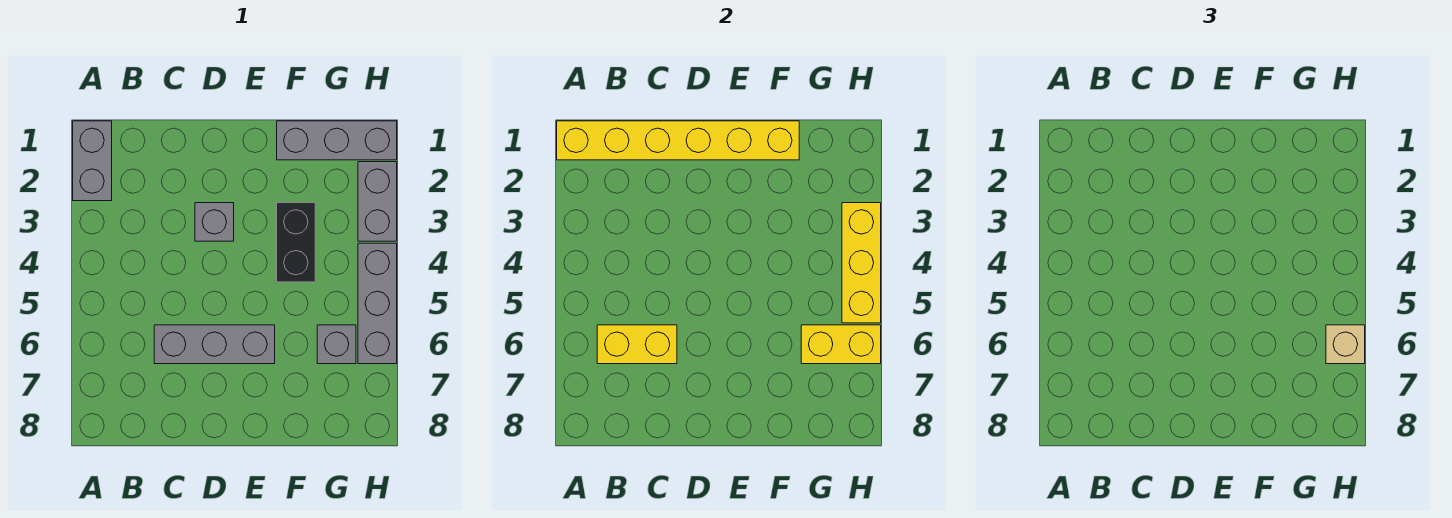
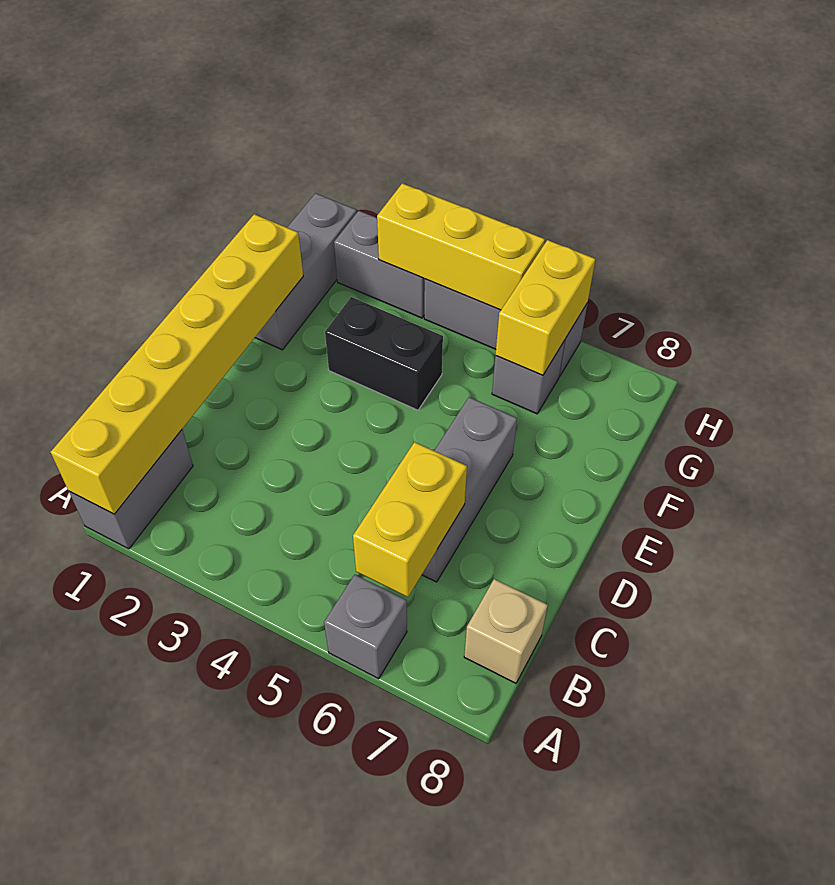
grey brick A1:A2 level 1 -> grey brick A1:B1 level 1
grey brick D3 level 1 -> grey brick A6 level 1
tan brick H6 level 3 -> tan brick B8 level 1

